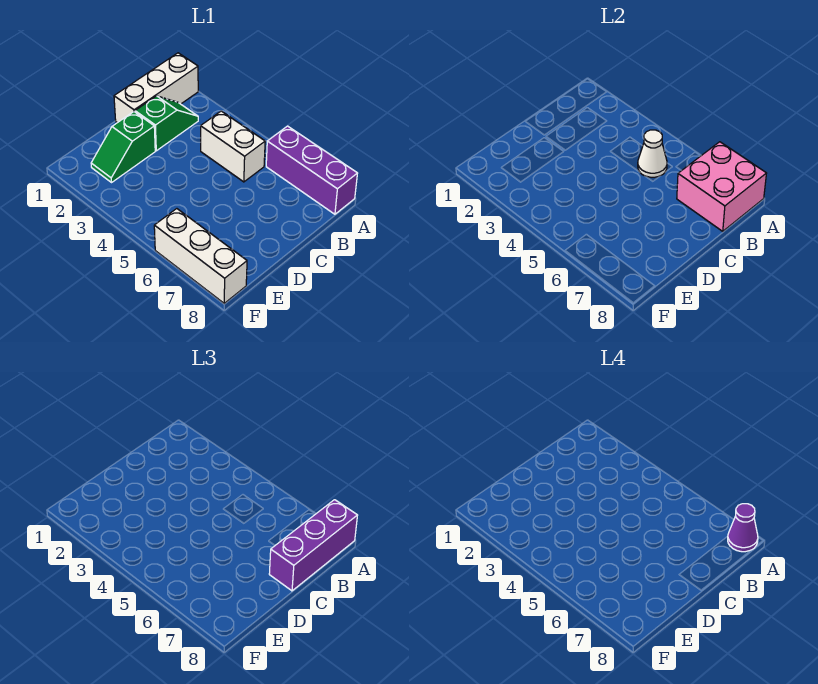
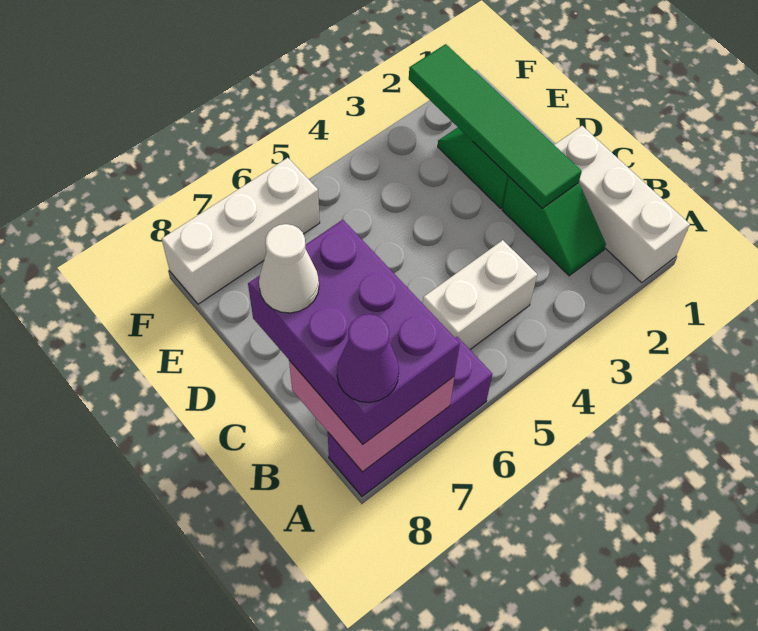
purple brick A8:C8 level 3 -> purple brick A7:C8 level 3
white cone B5 level 2 -> white cone C8 level 4
none -> green tile C2:F2 level 2

